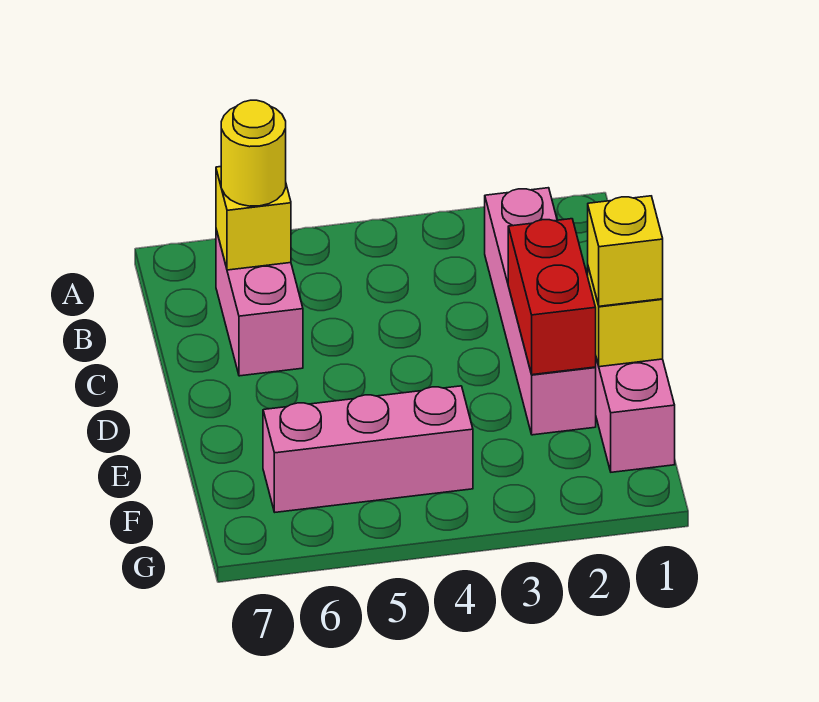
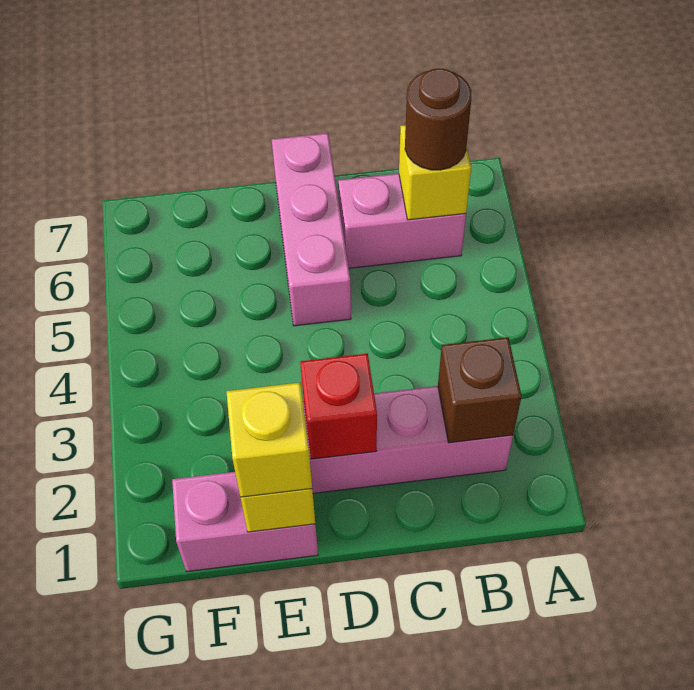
none -> brown brick B2 level 2
yellow round brick B6 level 3 -> brown round brick B6 level 3
red brick D2:E2 level 2 -> red brick D2 level 2
pink brick F4:F6 level 1 -> pink brick D5:D7 level 1

